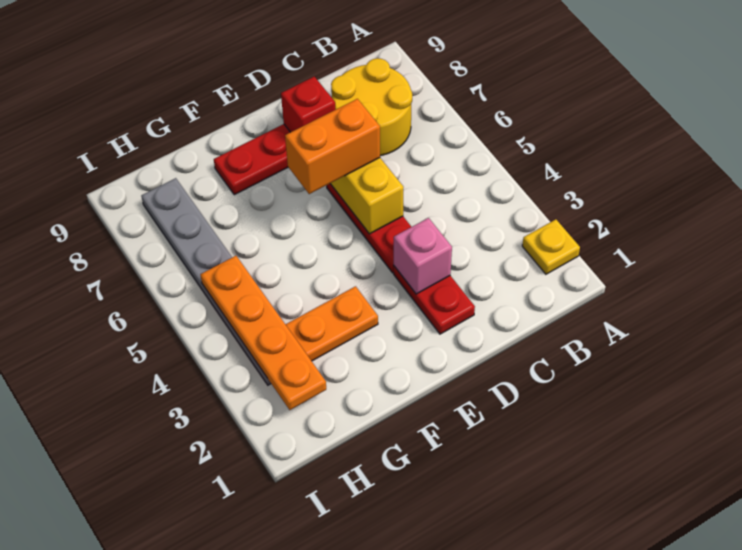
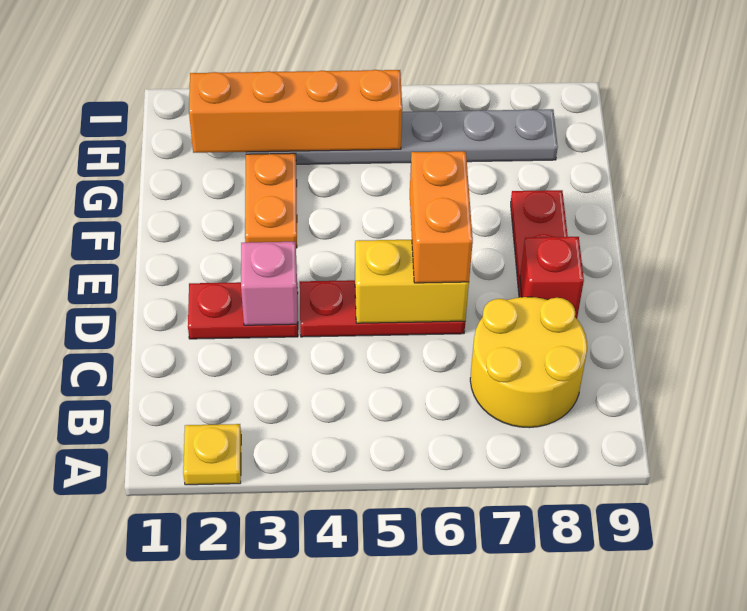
orange plate H2:H5 level 2 -> orange brick H2:H5 level 2

